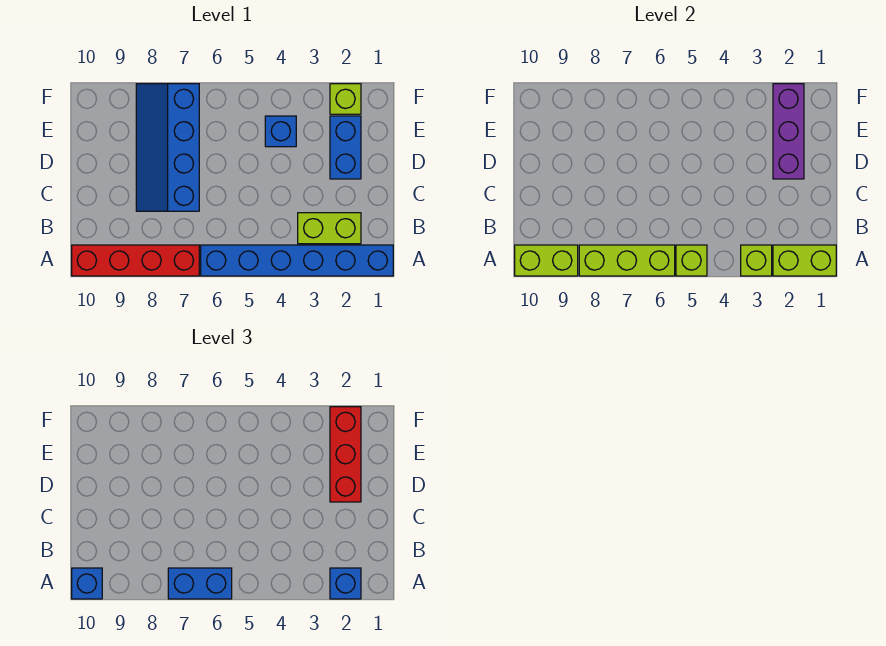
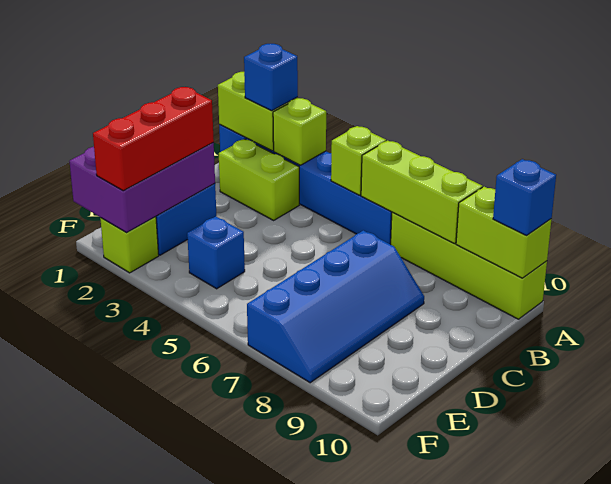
blue brick A6:A7 level 3 -> none
red brick A7:A10 level 1 -> lime brick A7:A10 level 1
purple brick D2:F2 level 2 -> purple brick D1:F2 level 2

